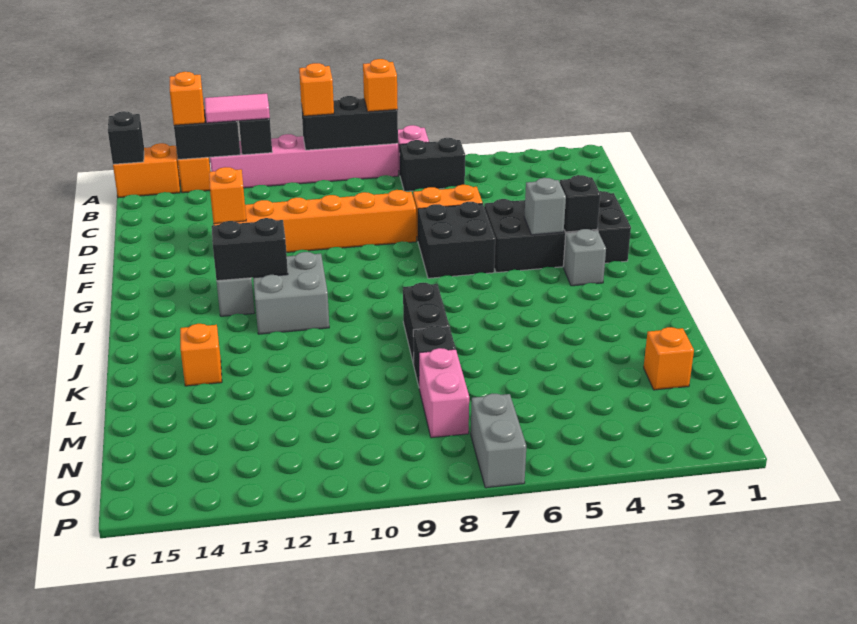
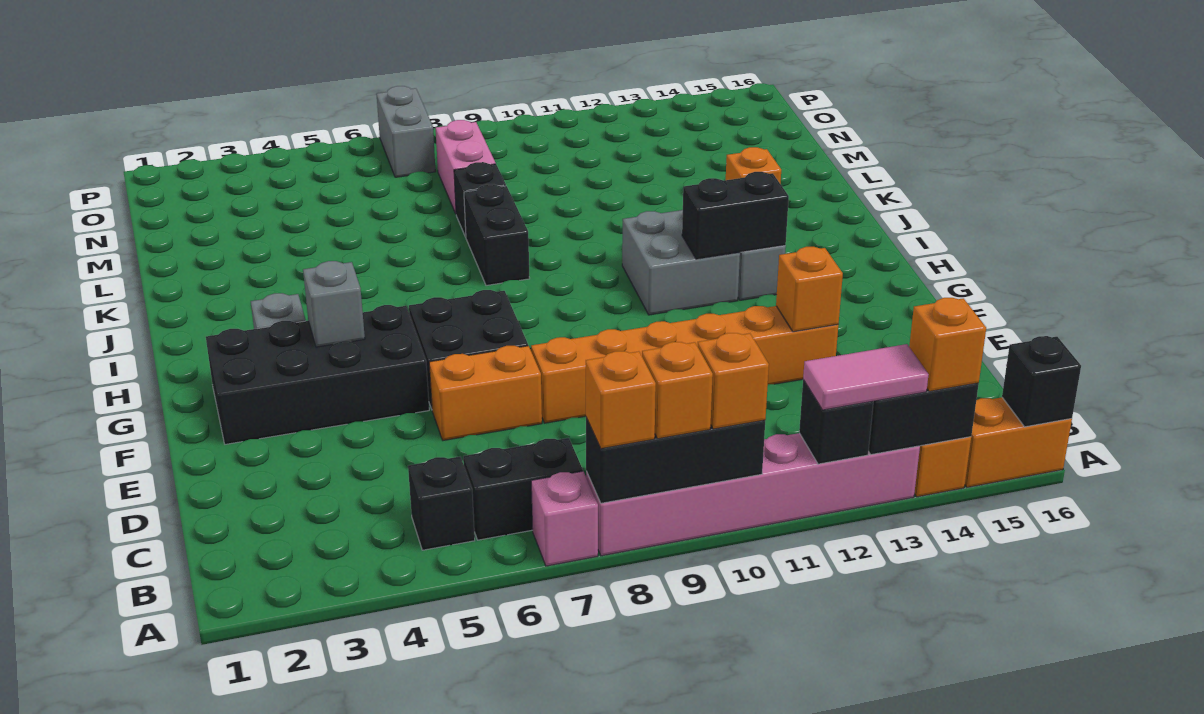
black brick G3 level 2 -> black brick B5 level 1
orange brick M2 level 1 -> orange brick A9 level 3

